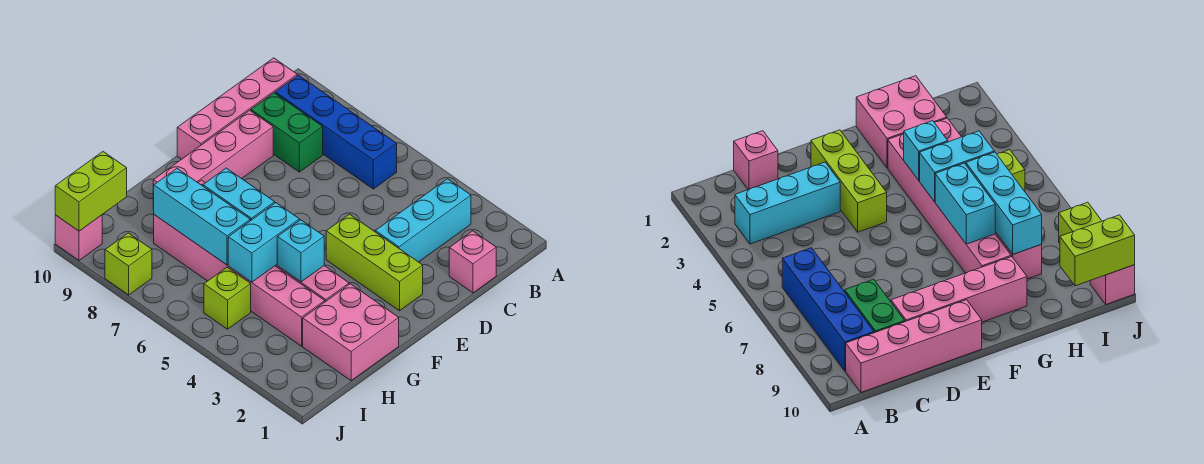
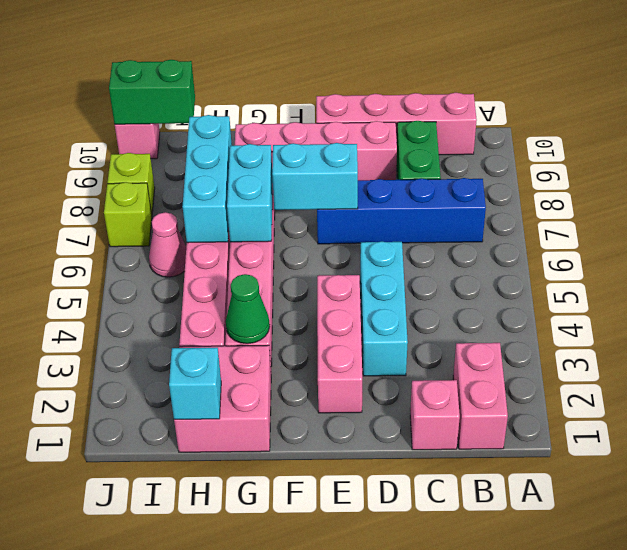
none -> pink brick B1:B2 level 1
cyan brick B3:D3 level 1 -> cyan brick D3:D5 level 1
blue brick B6:B9 level 1 -> blue brick B7:E7 level 1
lime brick E2:E4 level 1 -> pink brick E2:E4 level 1
none -> green cone G3 level 2
cyan brick G4 level 2 -> cyan brick H1 level 2
cyan brick G5:H5 level 2 -> cyan brick E7:F7 level 2
lime brick I5 level 1 -> lime brick J7 level 1
none -> pink cone I6 level 1
lime brick I10:J10 level 2 -> green brick I10:J10 level 2

